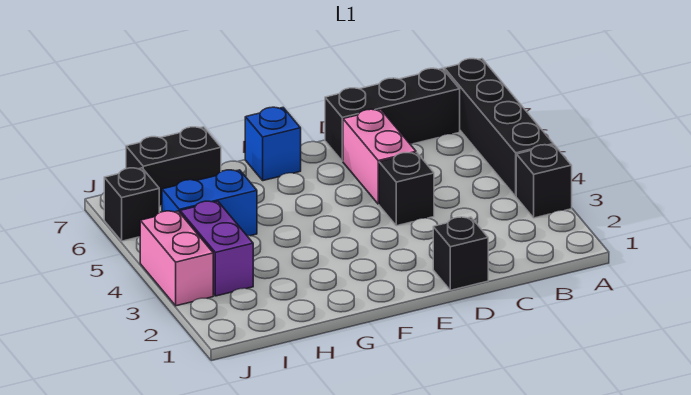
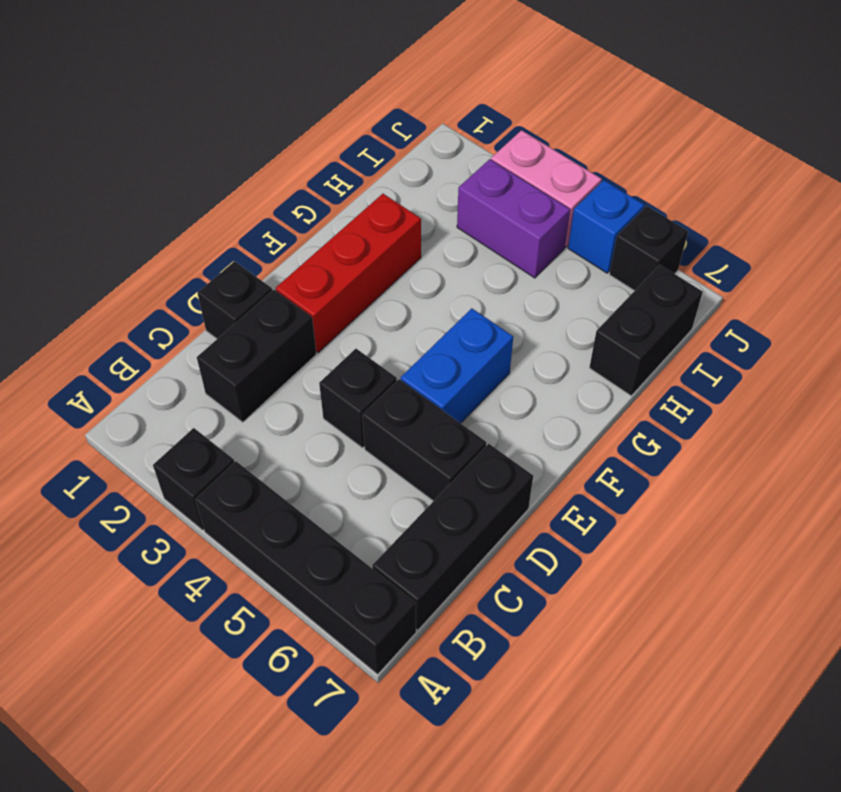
none -> black brick C2:D2 level 1
pink brick D5:D6 level 1 -> black brick D5:D6 level 1
none -> red brick E2:G2 level 1
blue brick F7 level 1 -> blue brick J5 level 1
blue brick H5:I5 level 1 -> blue brick E5:F5 level 1

